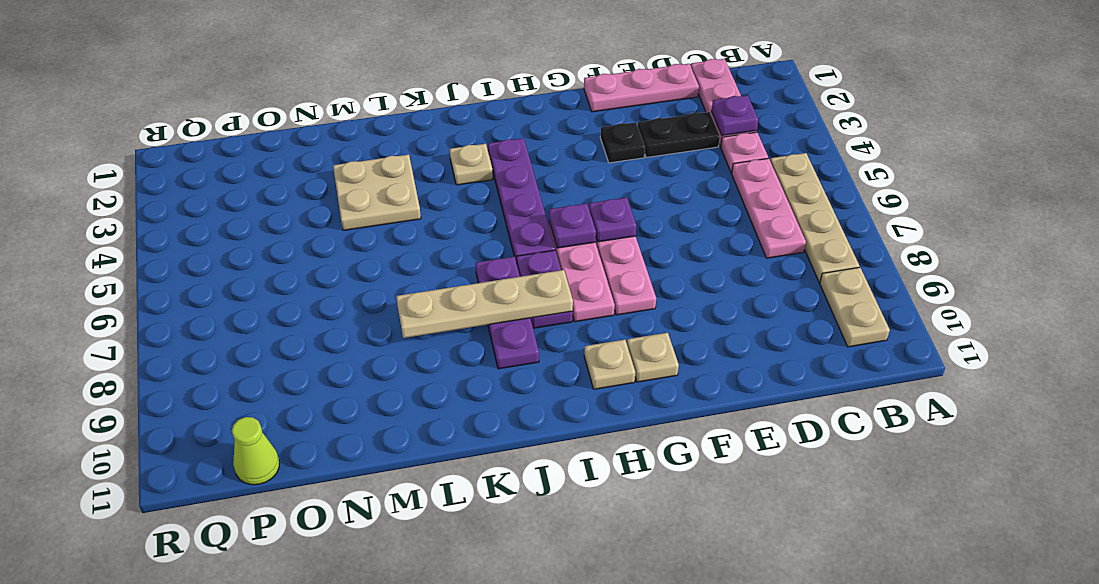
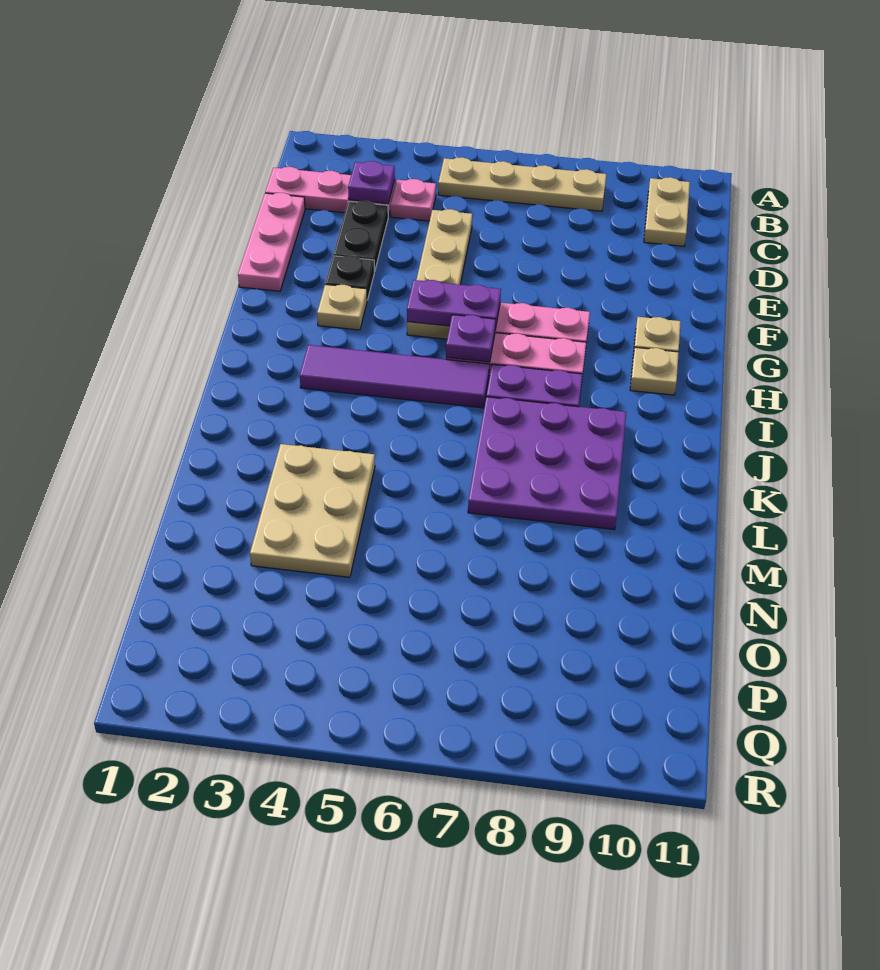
tan plate B9:B10 level 1 -> tan plate B10:C10 level 1
pink plate C5:C7 level 1 -> none
purple plate G6 level 2 -> purple plate G5:G6 level 2
purple plate I3:I6 level 1 -> purple tile I3:I6 level 1
tan plate I8:L8 level 2 -> tan plate D5:G5 level 1
tan plate J3 level 1 -> tan plate G3 level 1
purple plate J7:J9 level 1 -> purple plate J7:L9 level 1
tan plate L3:M4 level 1 -> tan plate L3:N4 level 1
lime cone P11 level 1 -> none

